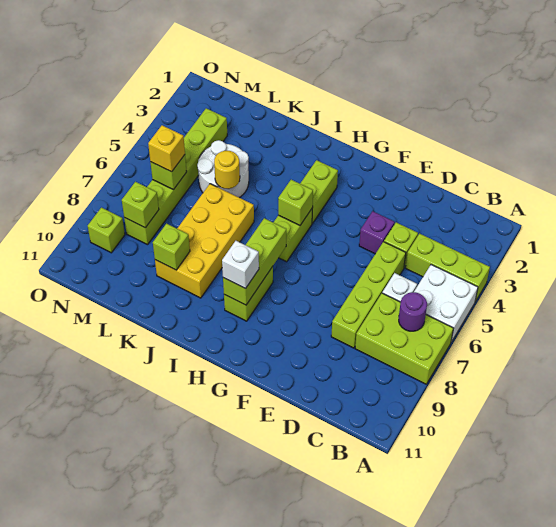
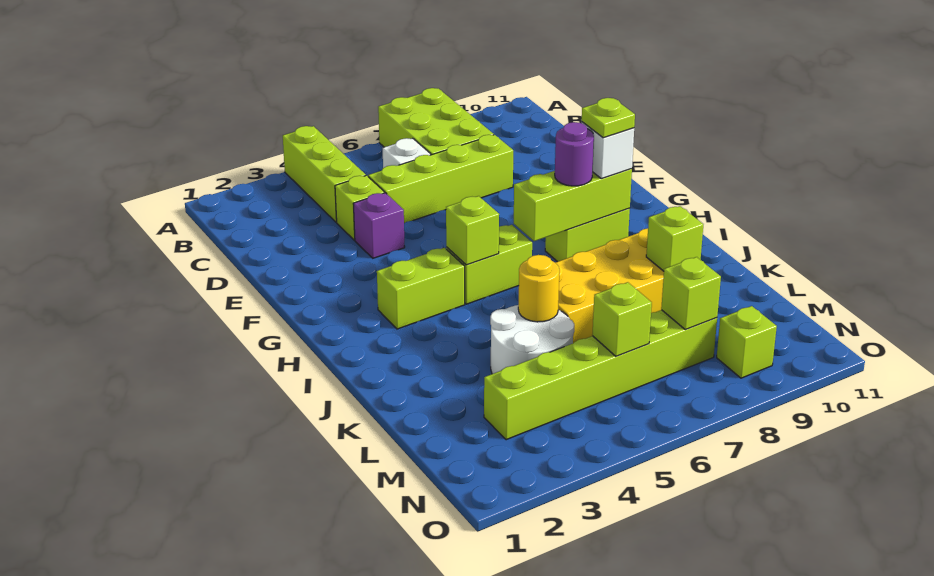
white brick A5:B6 level 1 -> none
purple round brick B7 level 2 -> purple round brick H8 level 3
none -> lime plate H9 level 4
yellow brick M6 level 3 -> none

